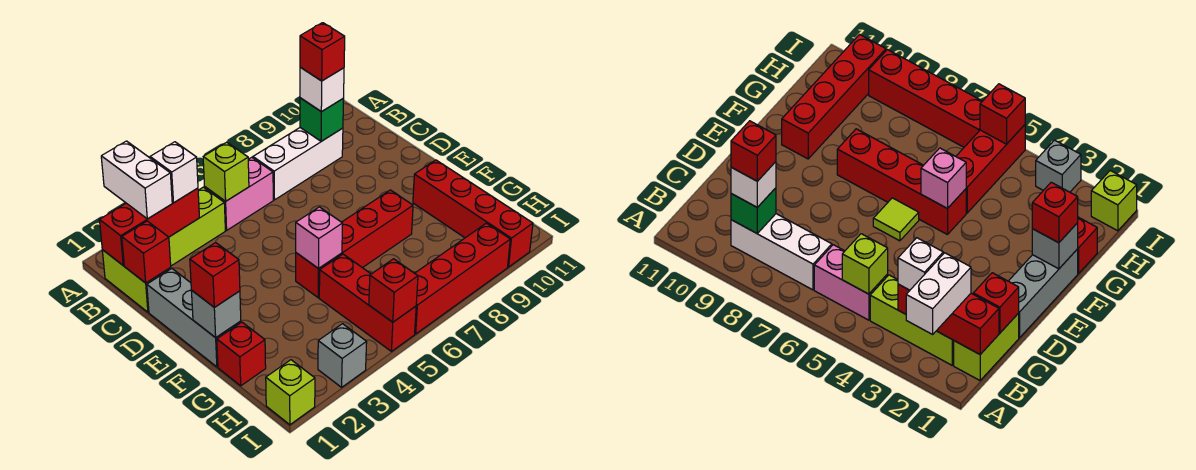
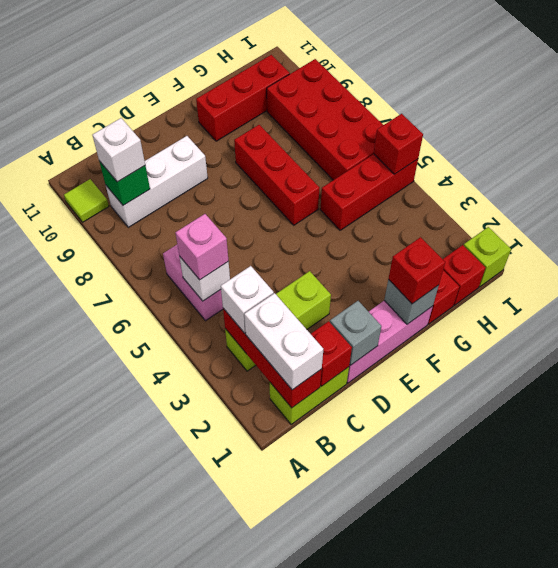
white brick A2:B2 level 3 -> white brick B1:B2 level 3
lime brick B2:B4 level 1 -> lime brick B3:D3 level 1
lime brick B5 level 2 -> white brick B5 level 2
white brick B7:B9 level 1 -> white brick B9:D9 level 1
red brick B9 level 4 -> red brick H1 level 1
grey brick D1:F1 level 1 -> pink brick D1:F1 level 1
lime tile E6 level 1 -> lime tile A10 level 1
red brick F5:F8 level 1 -> red brick F6:F8 level 1
pink brick F5 level 2 -> pink brick B5 level 3
red brick F10:I10 level 1 -> red brick F10:H10 level 1
grey brick I3 level 1 -> grey brick D1 level 2
red brick I6:I9 level 1 -> red brick H6:I9 level 1

